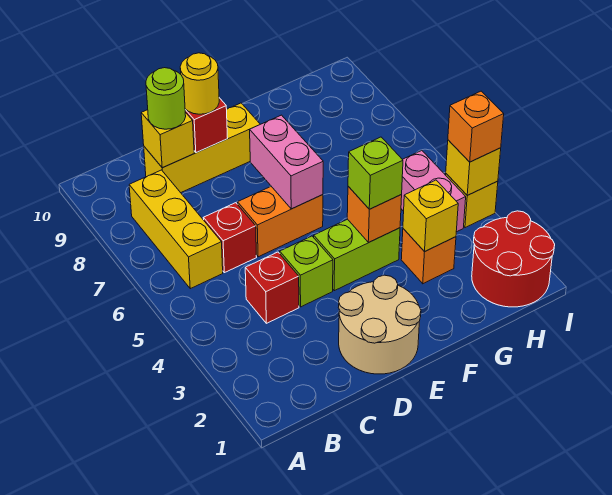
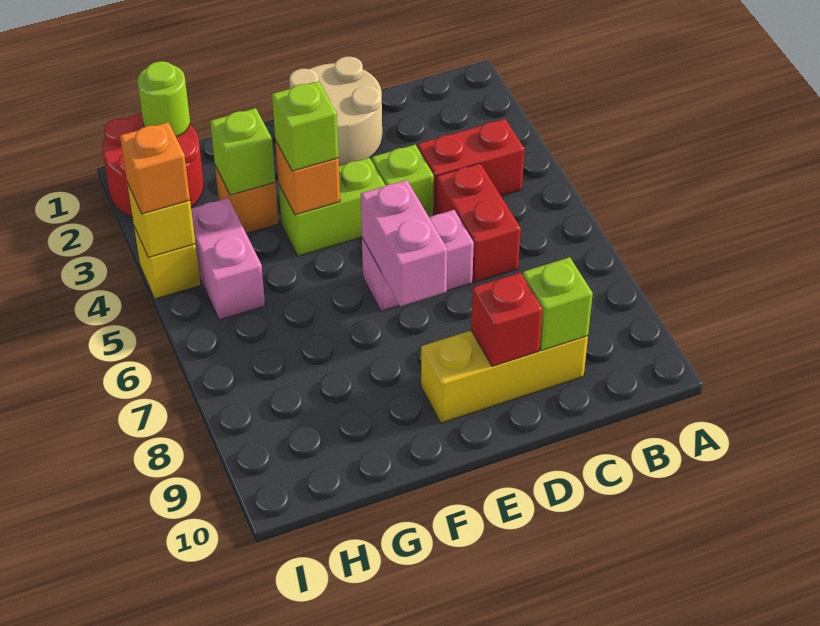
yellow brick B6:B8 level 1 -> none
red brick C4 level 1 -> red brick B4:C4 level 1
red brick C6 level 1 -> red brick C5:C6 level 1
yellow brick C9 level 2 -> lime brick C9 level 2
lime round brick C9 level 3 -> lime round brick H1 level 2
orange brick D6:E6 level 1 -> pink brick D6:E6 level 1
yellow round brick D9 level 3 -> none
yellow brick G3 level 2 -> lime brick G3 level 2

